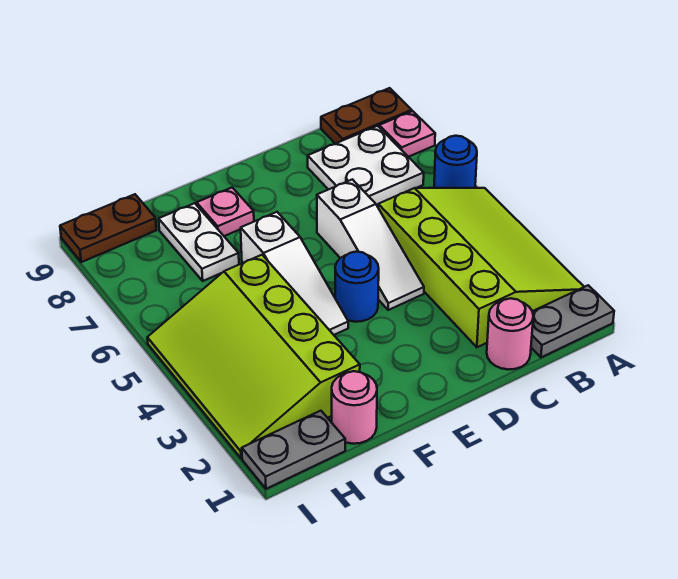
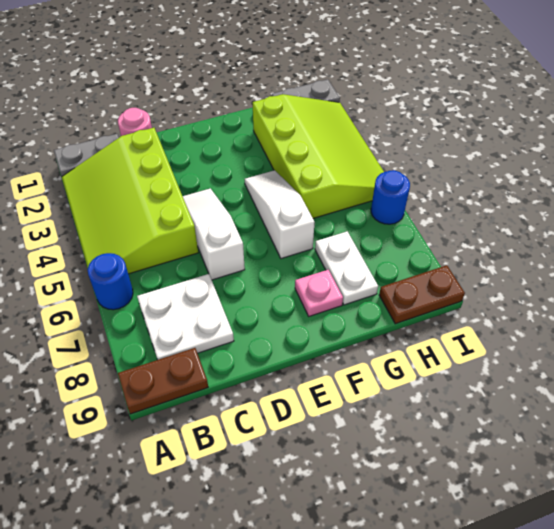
pink plate A8 level 1 -> none
blue round brick E4 level 1 -> blue round brick I6 level 1
pink round brick G1 level 1 -> none

